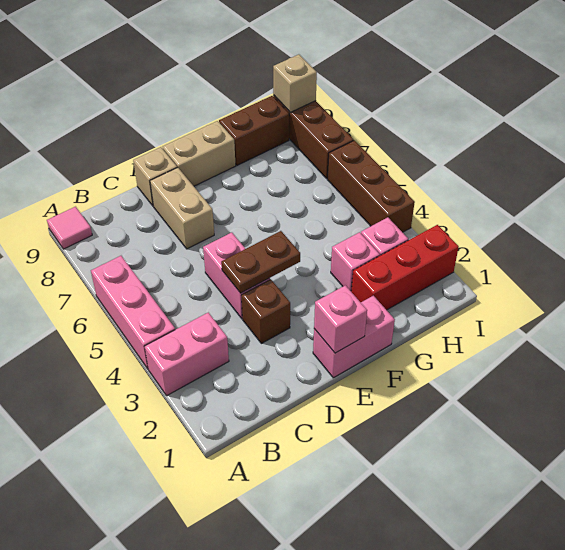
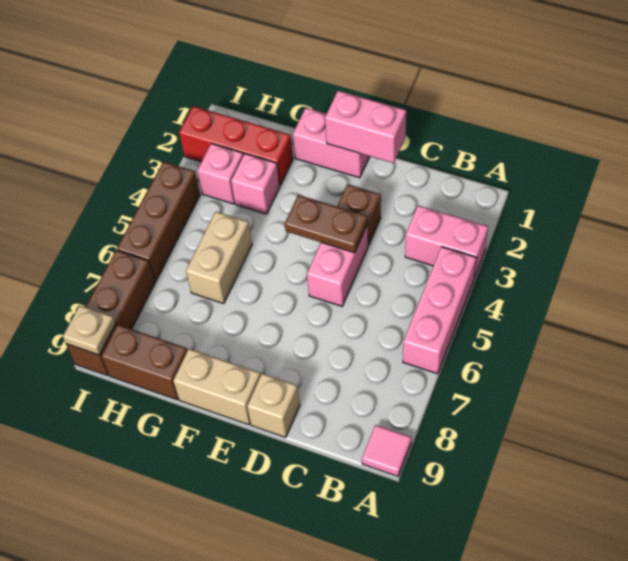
tan brick D7:D8 level 1 -> tan brick G5:G6 level 1
pink brick E1 level 2 -> pink brick D1:E1 level 2
tan brick I9 level 2 -> tan plate I9 level 2

